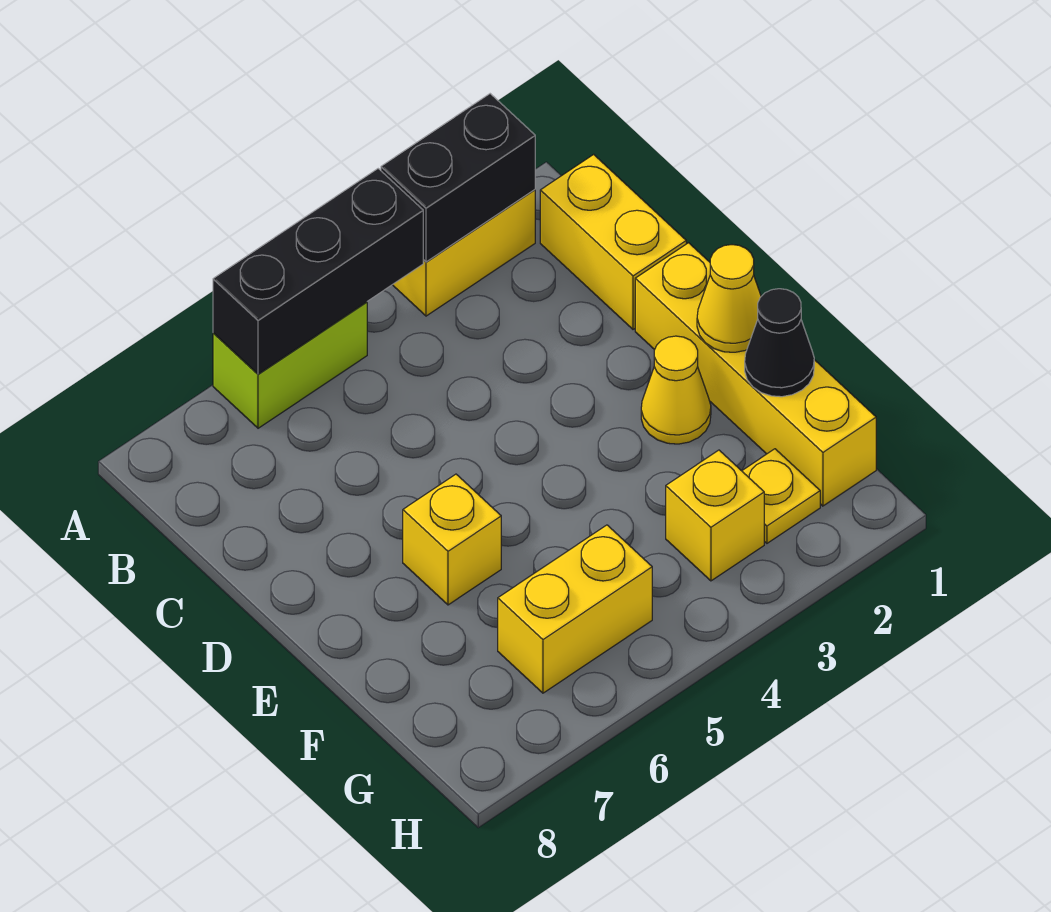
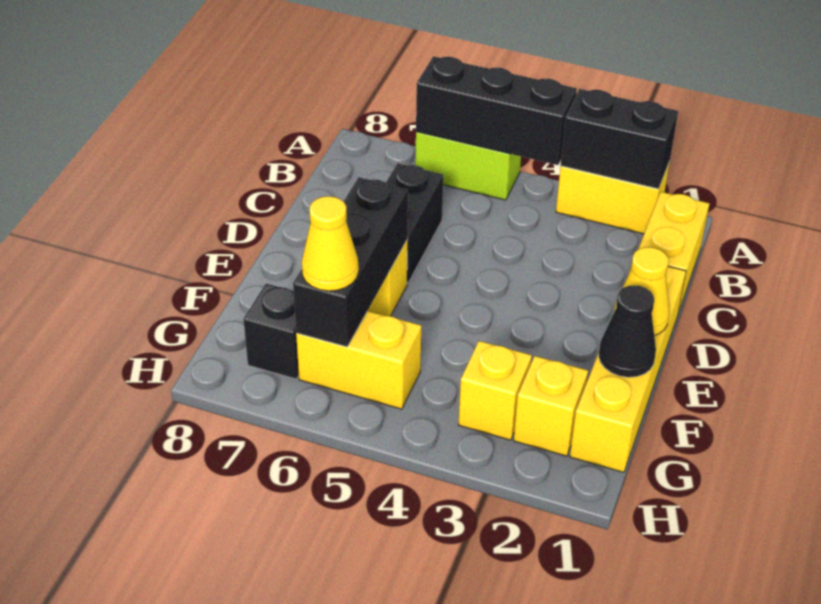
none -> black brick C6:D6 level 1
yellow cone E2 level 1 -> yellow cone G6 level 3
none -> black brick E6:G6 level 2
yellow plate G2 level 1 -> yellow brick G2 level 1
none -> black brick G7 level 1

